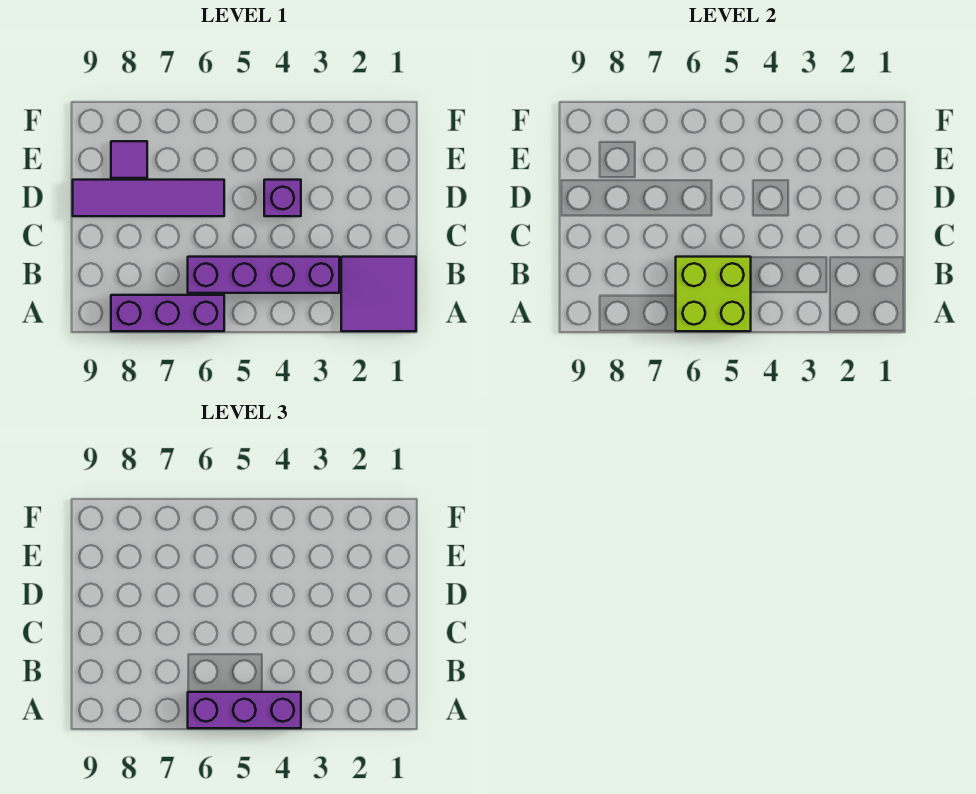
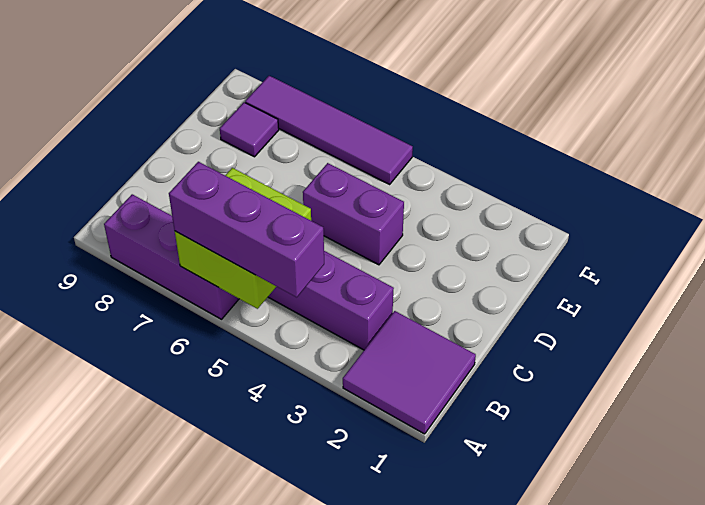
purple brick D4 level 1 -> purple brick D4:D5 level 1
purple tile D6:D9 level 1 -> purple tile F5:F8 level 1

